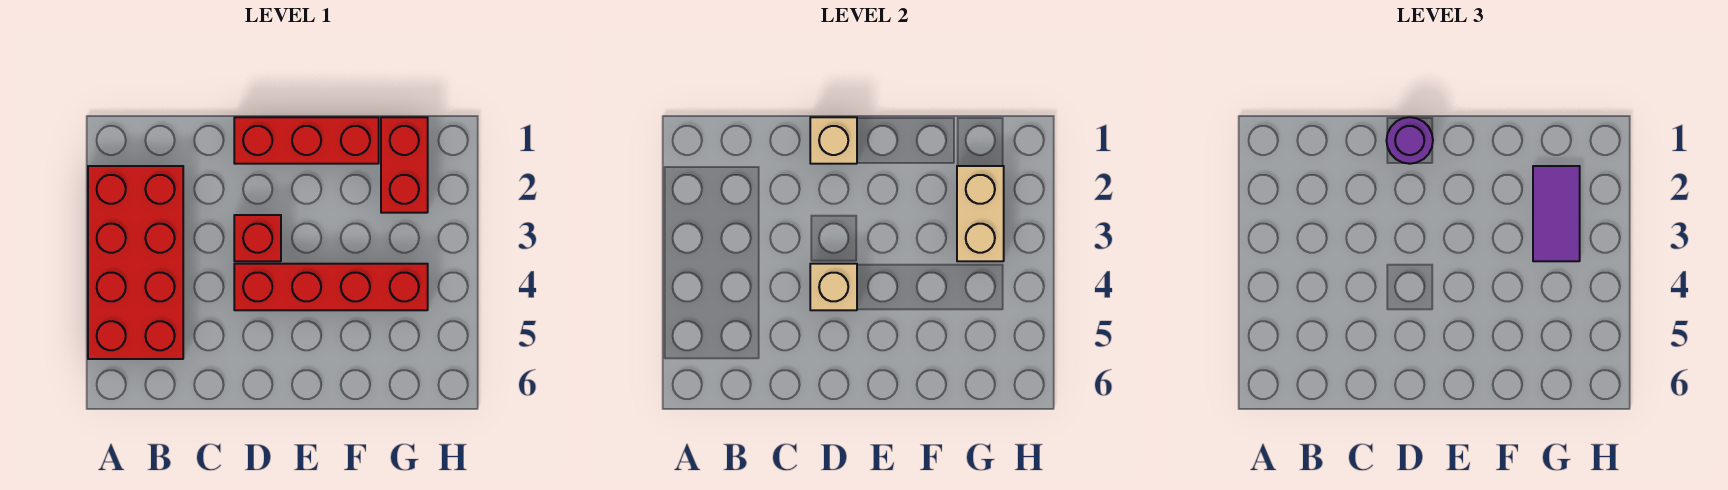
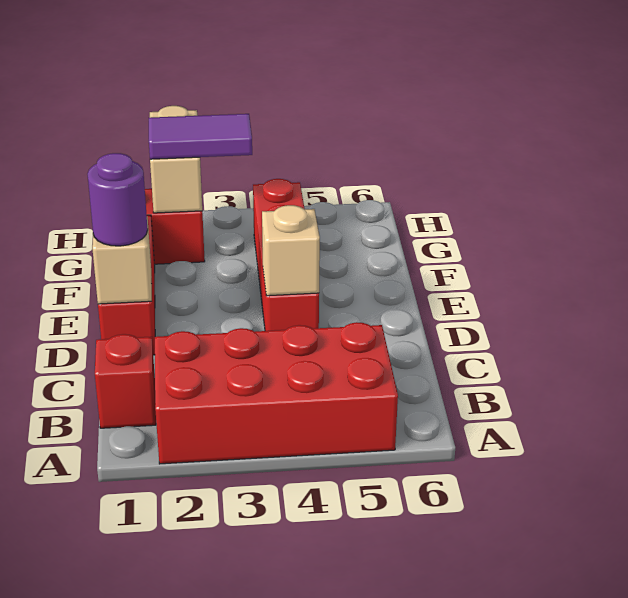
red brick D3 level 1 -> red brick B1 level 1
tan brick G2:G3 level 2 -> tan brick G2:H2 level 2

